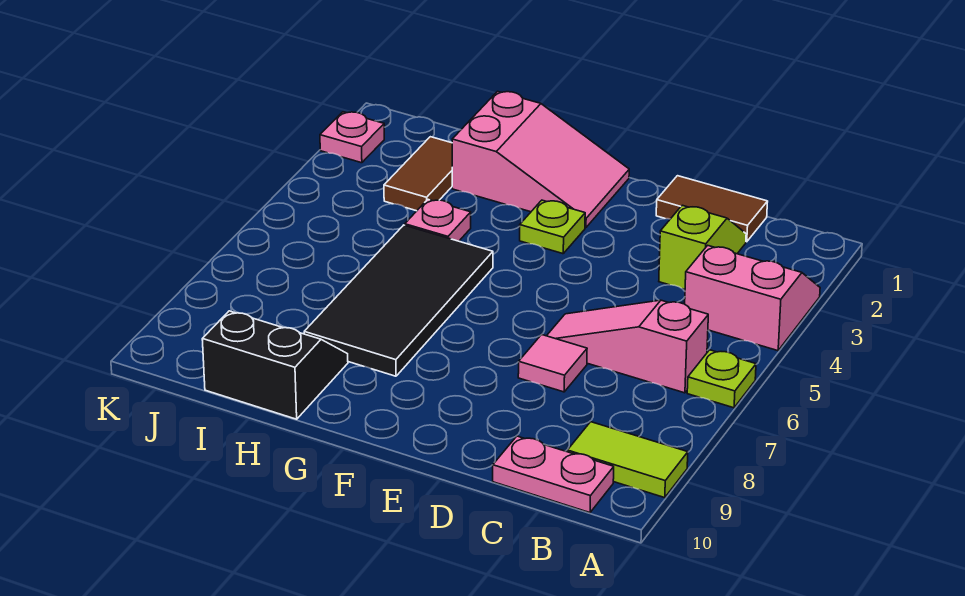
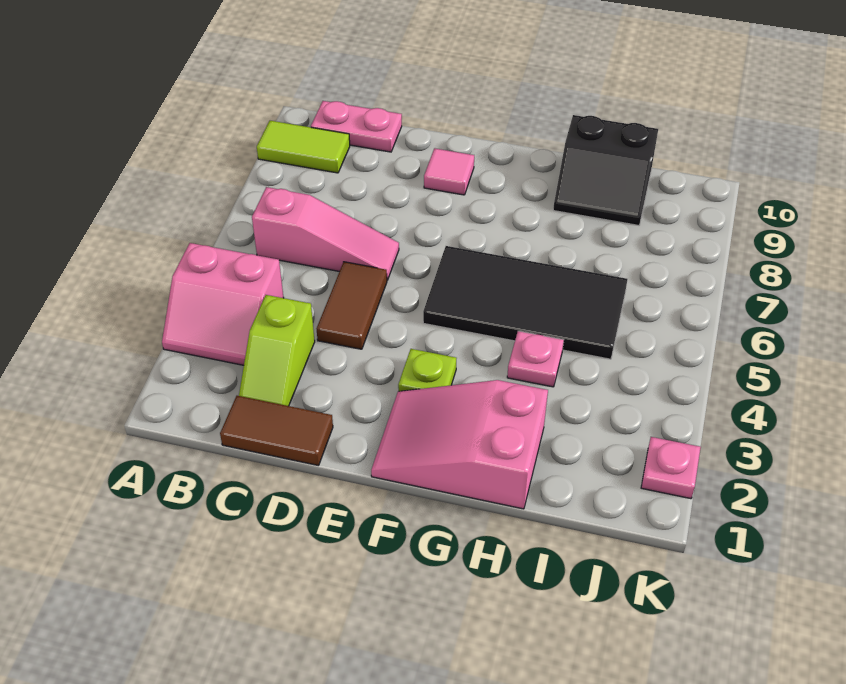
lime plate A6 level 1 -> none
pink tile D7 level 1 -> pink tile E9 level 1
black tile G5:H8 level 1 -> black tile F5:I6 level 1
brown tile I2:I3 level 1 -> brown tile D4:D5 level 1

